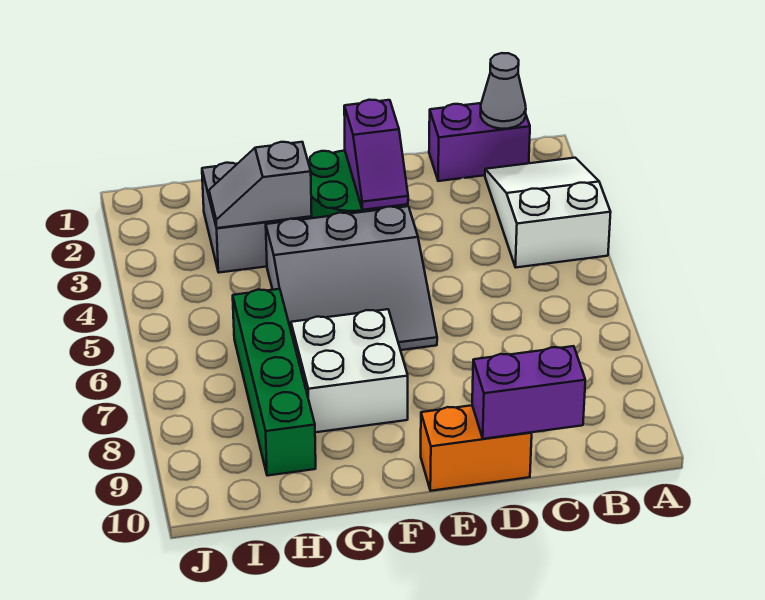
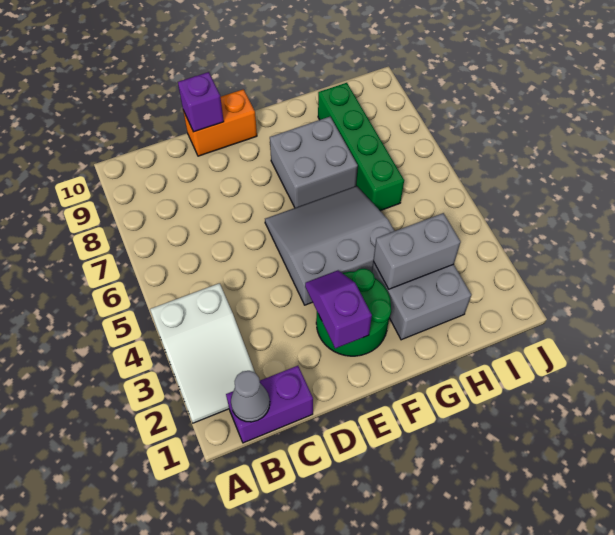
purple brick C10:D10 level 2 -> purple brick D10 level 2
white brick F7:G8 level 1 -> grey brick F7:G8 level 1
grey slope G3:H3 level 2 top G -> grey brick G3:H3 level 2

